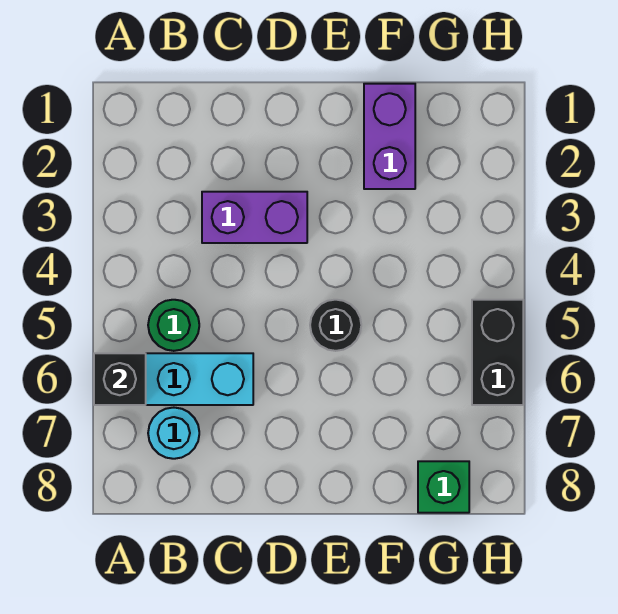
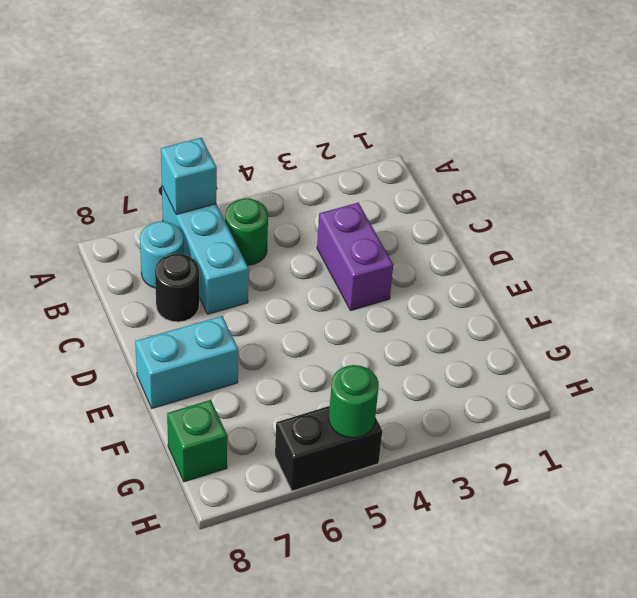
black brick A6 level 2 -> cyan brick A6 level 2
black round brick E5 level 1 -> black round brick C7 level 1
none -> cyan brick E7:E8 level 1
purple brick F1:F2 level 1 -> none
none -> green round brick H5 level 2

